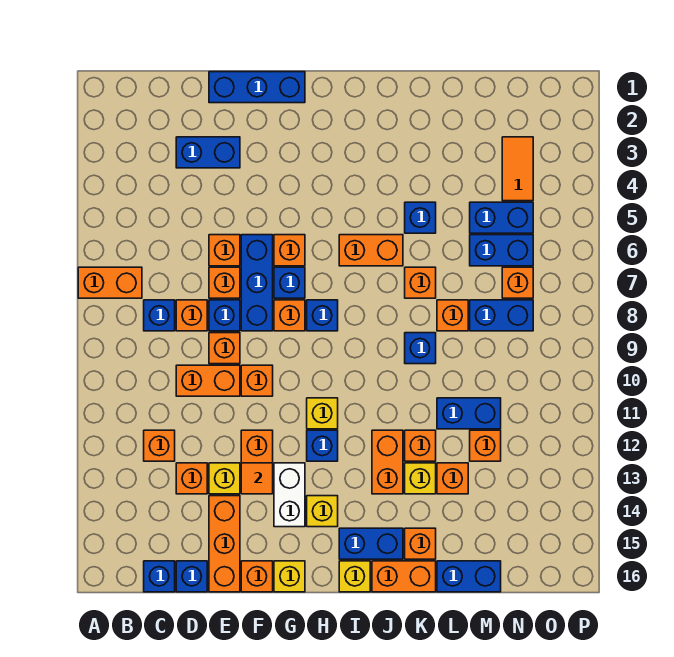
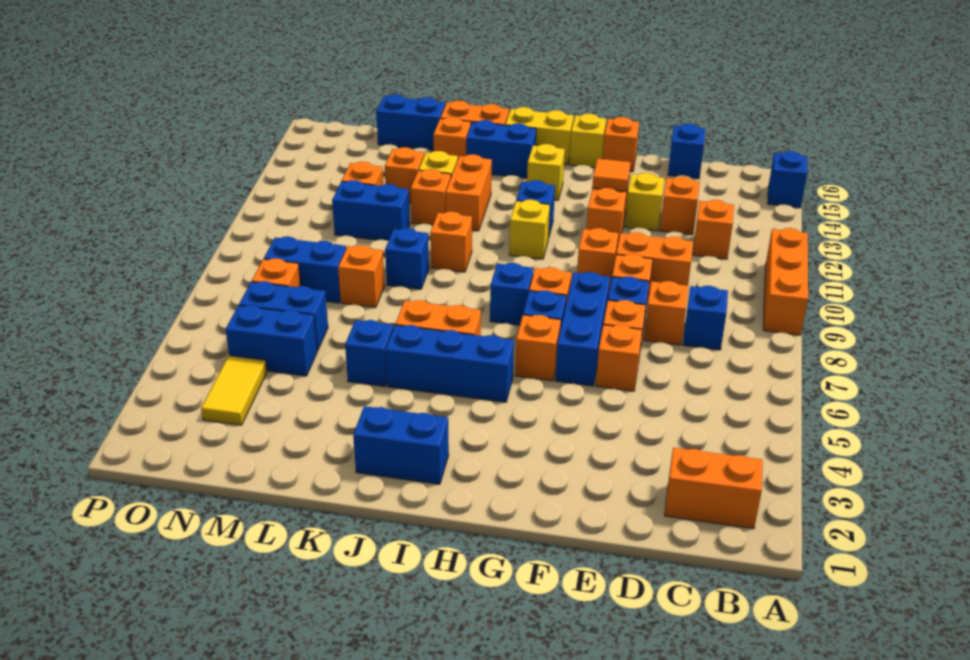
orange brick A7:B7 level 1 -> orange brick B2:C2 level 1
blue brick C16 level 1 -> blue brick A15 level 1
blue brick D3:E3 level 1 -> blue brick I2:J2 level 1
blue brick E1:G1 level 1 -> blue brick H5:J5 level 1
orange brick E14:E16 level 1 -> orange brick A9:A11 level 1
white brick G13:G14 level 1 -> none
yellow brick I16 level 1 -> yellow brick H16:I16 level 1
orange brick K7 level 1 -> orange brick J10 level 1
orange tile N3:N4 level 1 -> yellow tile N3:N4 level 1

